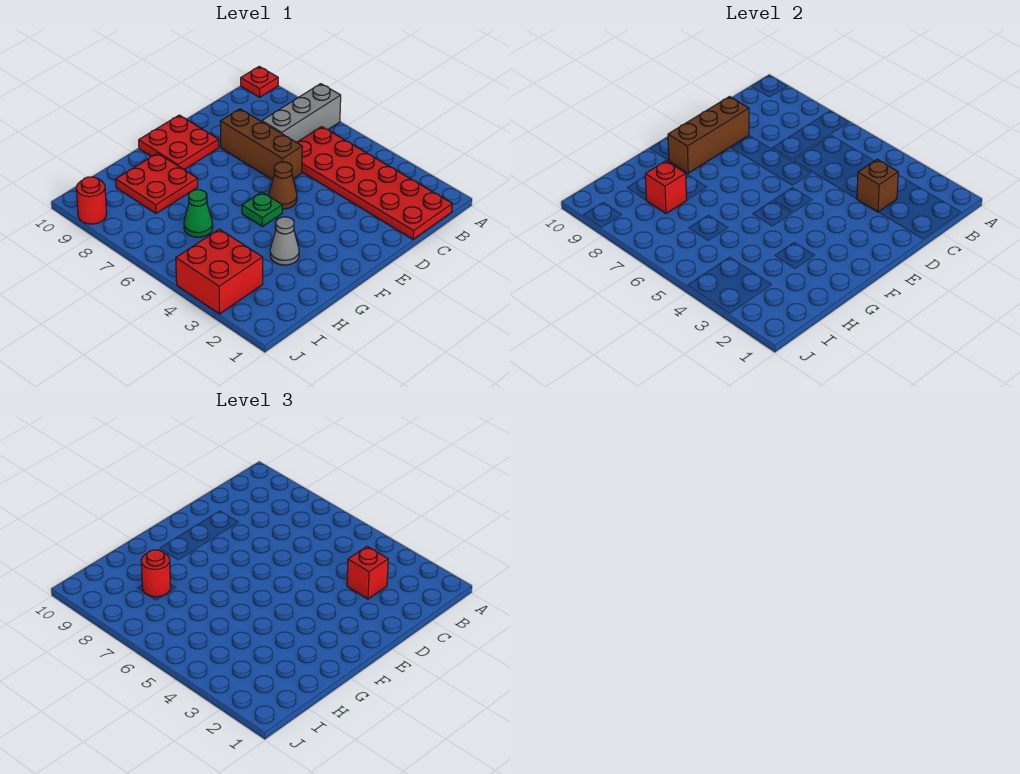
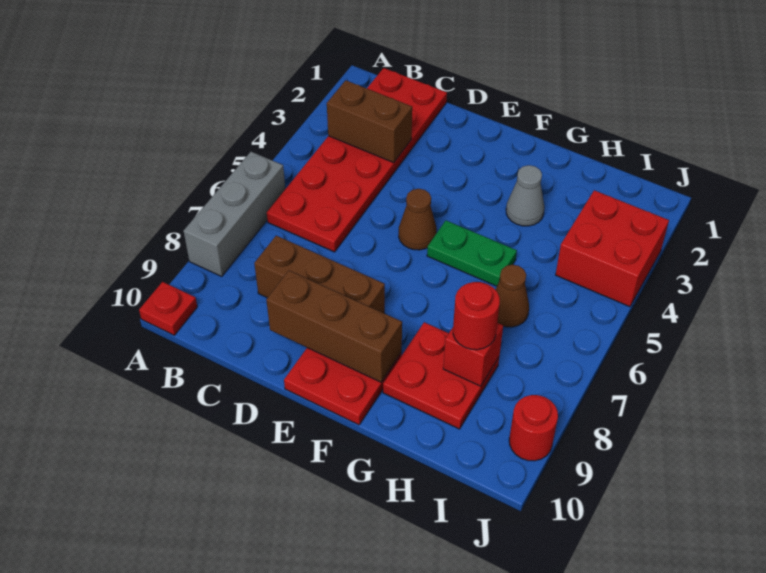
grey brick A7:C7 level 1 -> grey brick A6:A8 level 1
brown brick C3 level 2 -> brown brick B3:C3 level 2
red brick C3 level 3 -> none
brown brick D6:D8 level 1 -> brown brick C8:E8 level 1
green plate F5 level 1 -> green plate F5:G5 level 1
green cone H6 level 1 -> brown cone H6 level 1

